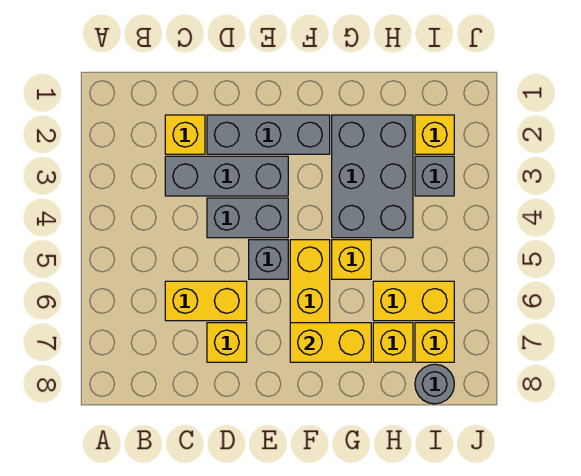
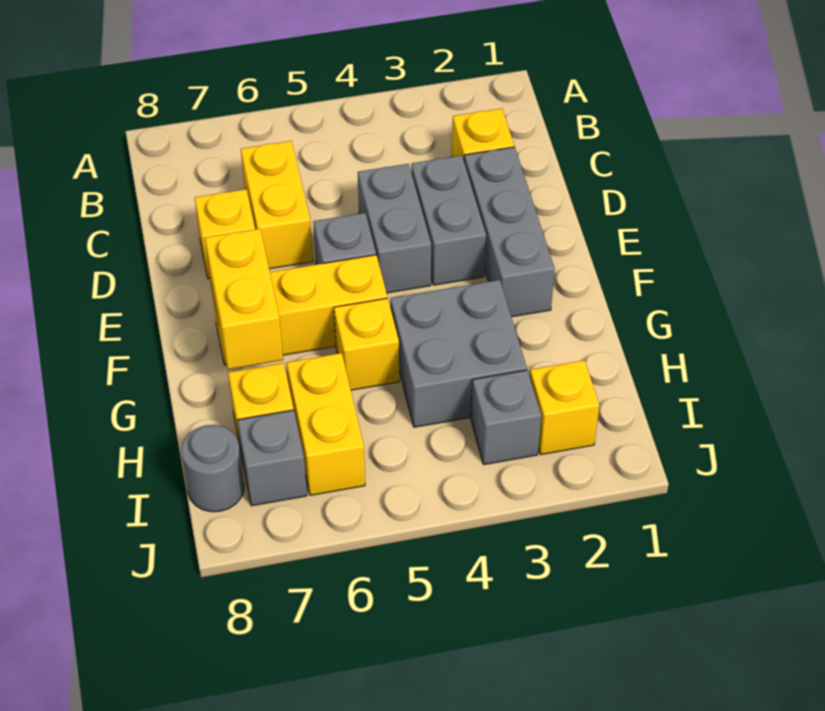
grey brick C3:E3 level 1 -> grey brick D3:E3 level 1
grey brick G2:H4 level 1 -> grey brick G3:H4 level 1
yellow brick I7 level 1 -> grey brick I7 level 1

